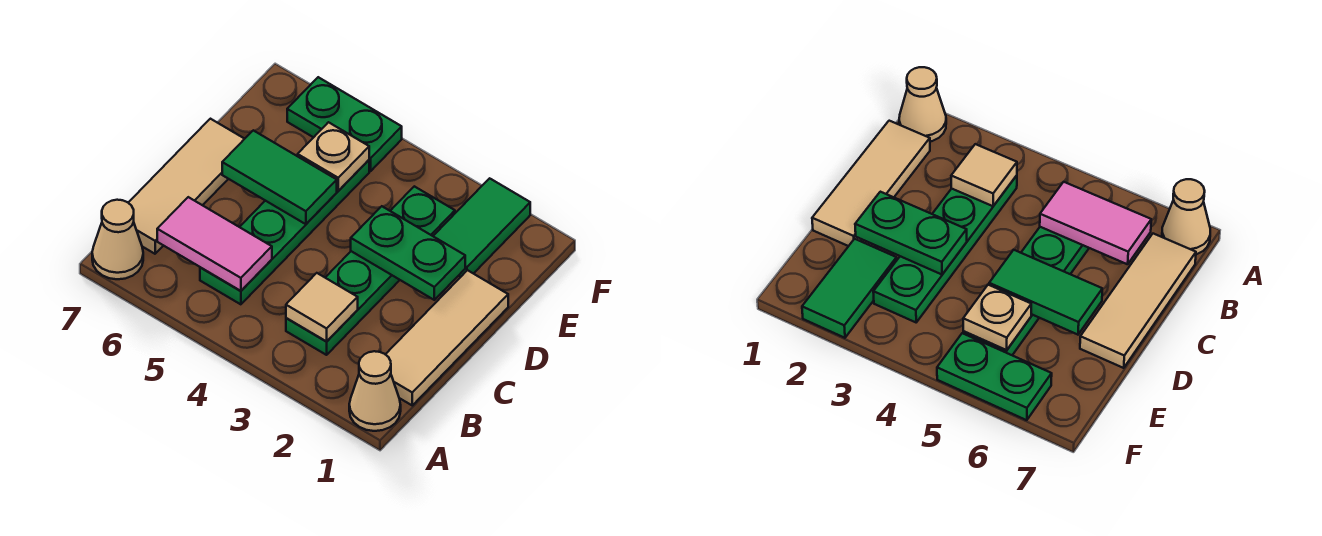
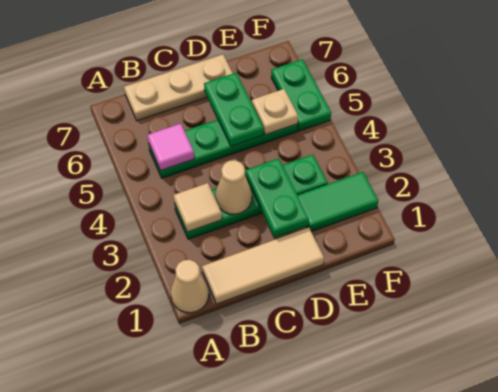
tan cone A7 level 1 -> tan cone C3 level 2
pink tile B5:B6 level 2 -> pink tile B5 level 2
tan tile B7:D7 level 1 -> tan plate B7:D7 level 1
green tile D5:D6 level 2 -> green plate D5:D6 level 2

